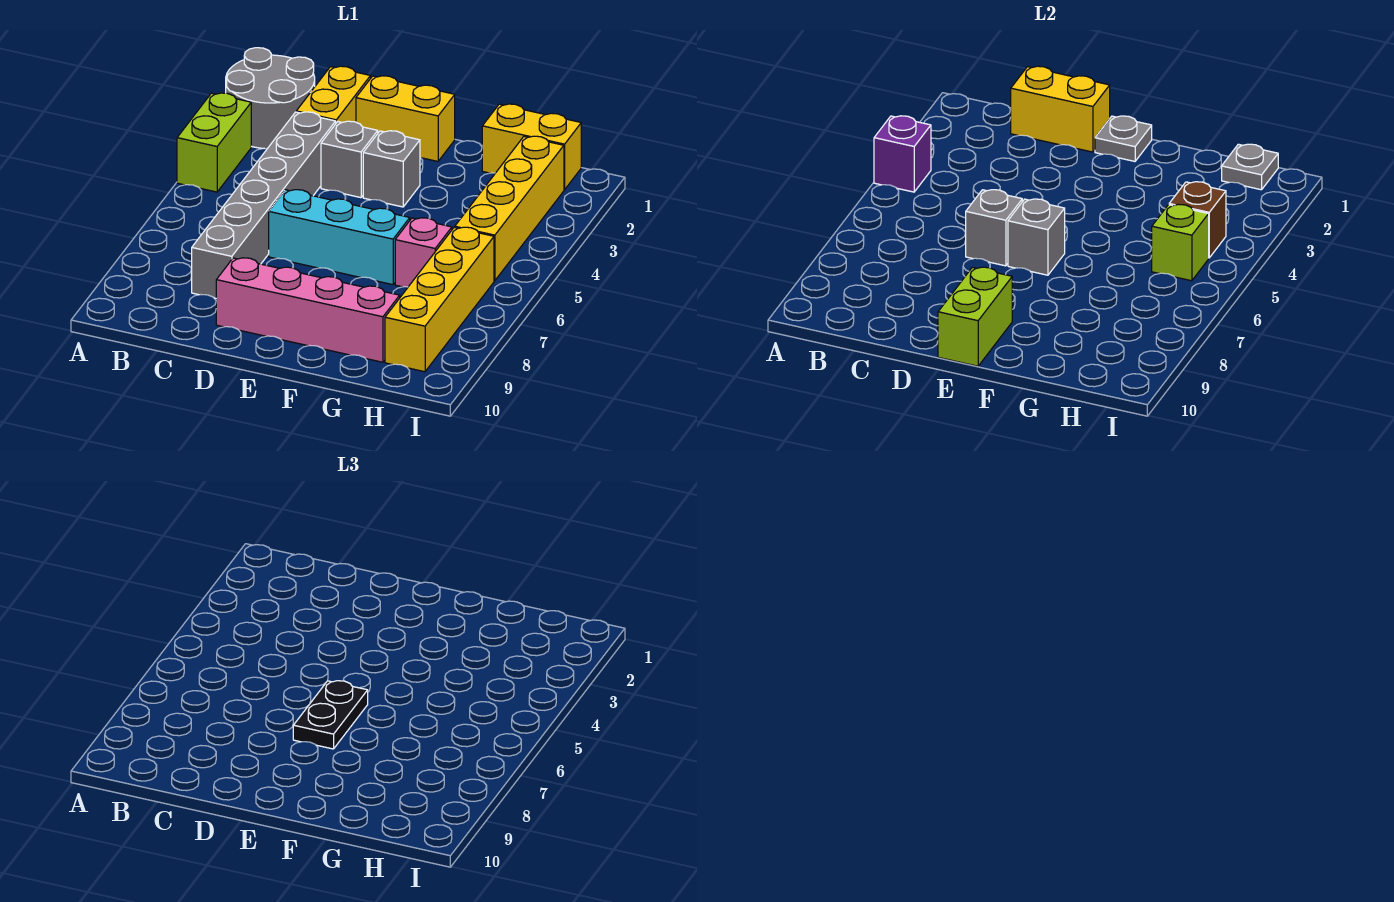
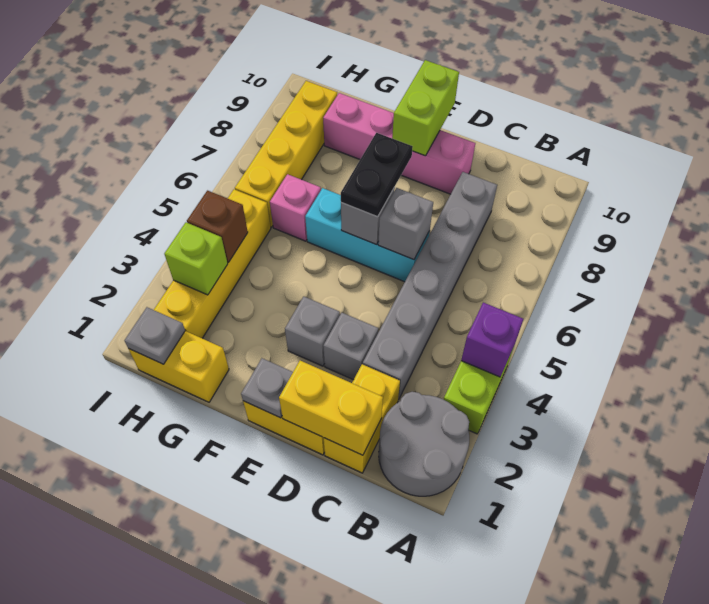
lime brick H5 level 2 -> lime brick H3 level 2

